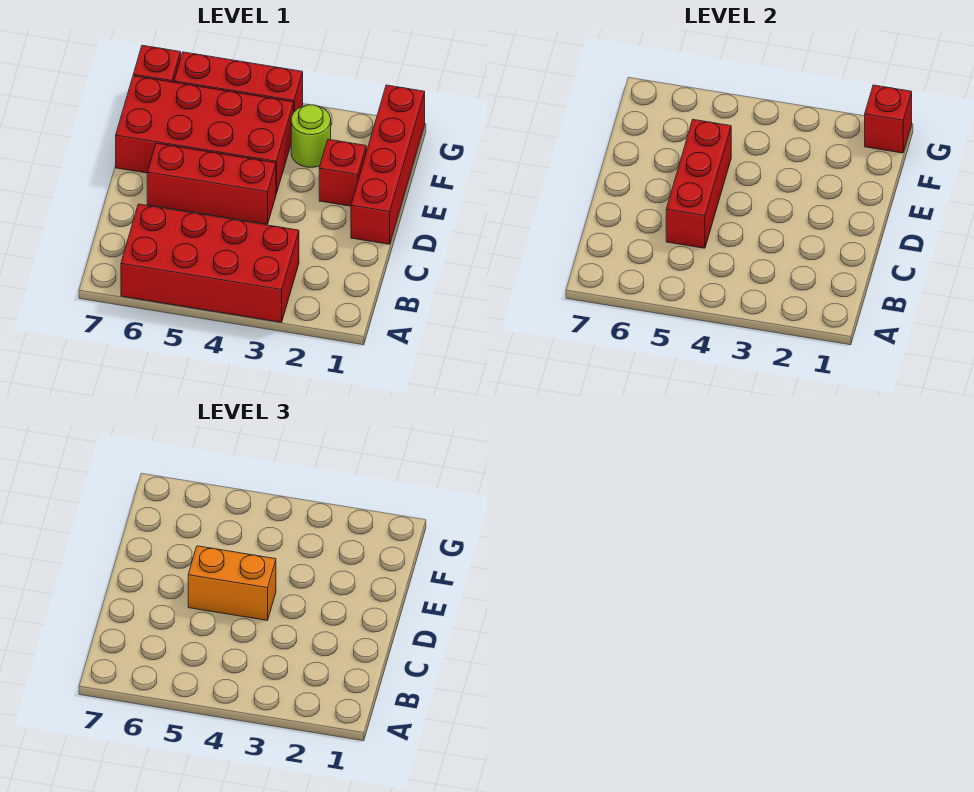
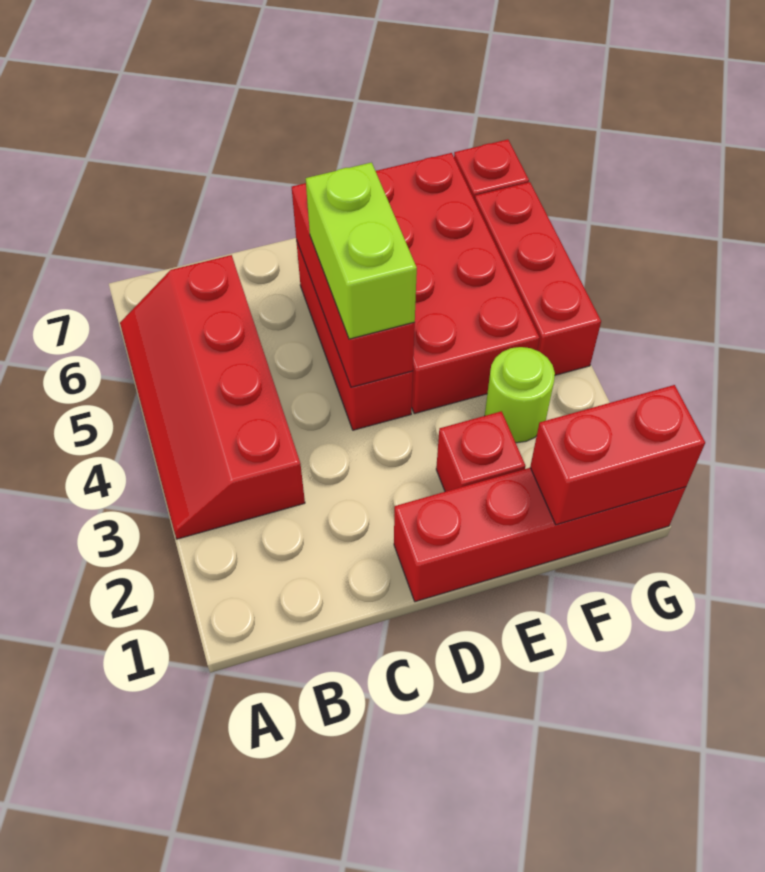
red brick A3:B6 level 1 -> red slope A3:B6 level 1 top B
red brick C5:E5 level 2 -> red brick D4:D6 level 2
orange brick D4:D5 level 3 -> lime brick D4:D5 level 3
red brick G1 level 2 -> red brick F1:G1 level 2

